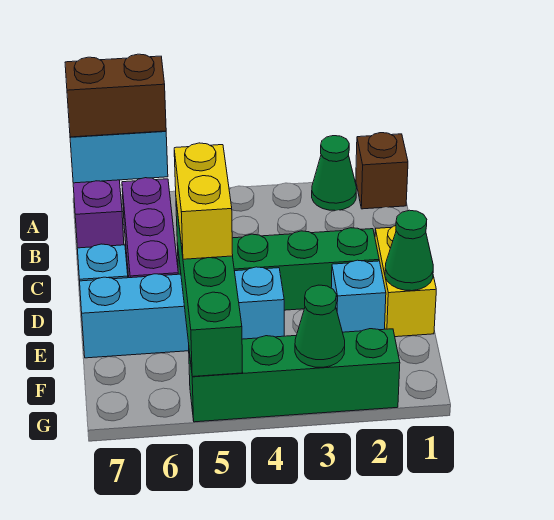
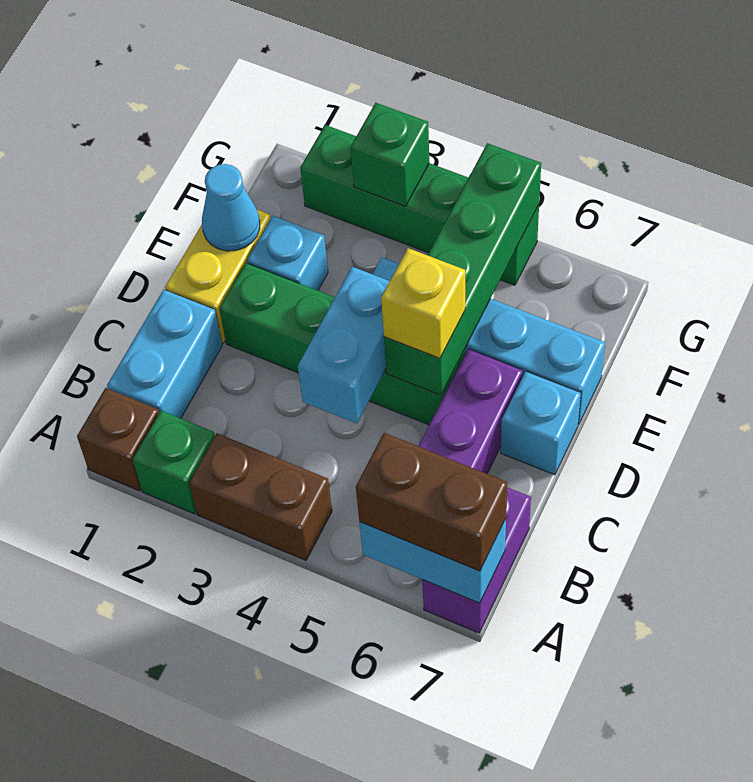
green cone A2 level 1 -> green brick A2 level 1
none -> brown brick A3:A4 level 1
none -> cyan brick B1:C1 level 1
none -> cyan brick C4:D4 level 2
yellow brick D5:E5 level 3 -> yellow brick D5 level 3
green cone E1 level 2 -> cyan cone E1 level 2
green cone G3 level 2 -> green brick G3 level 2

